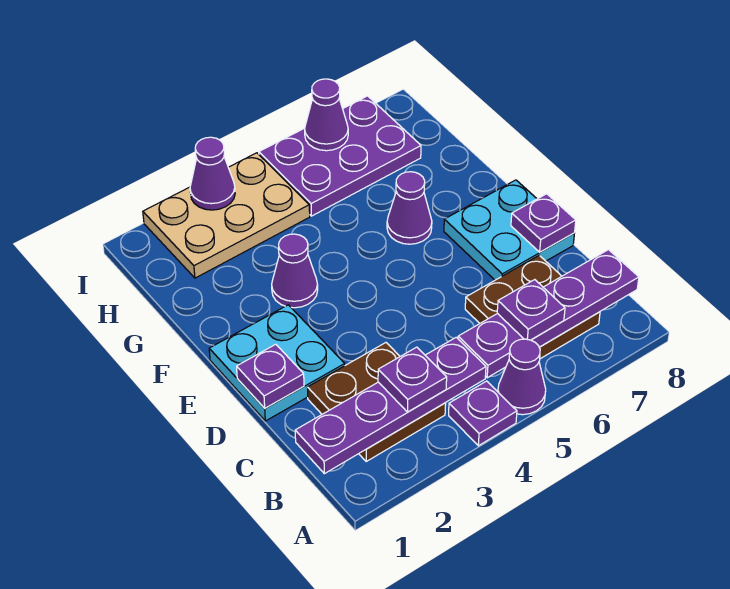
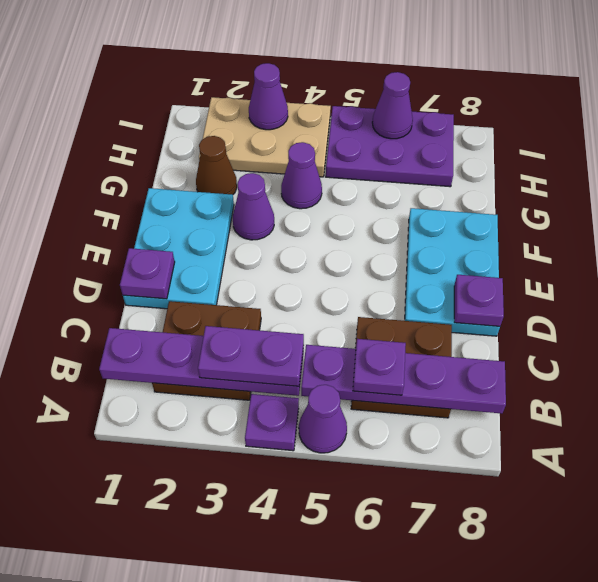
purple plate B3 level 3 -> purple plate B3:B4 level 3
cyan plate D1:E2 level 1 -> cyan plate D1:F2 level 1
cyan plate D7:E8 level 1 -> cyan plate D7:F8 level 1
purple cone F6 level 1 -> purple cone G4 level 1
none -> brown cone G2 level 1

